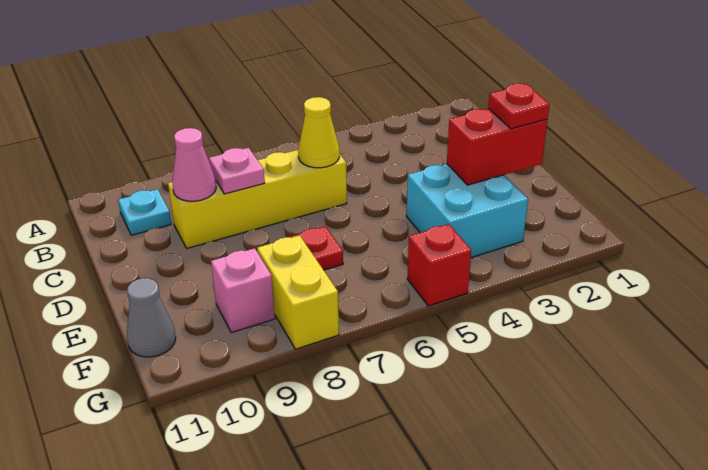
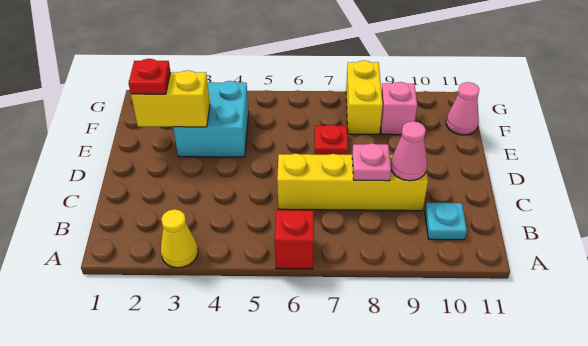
yellow cone C6 level 2 -> yellow cone A3 level 1
red brick E2:E3 level 2 -> yellow brick E2:E3 level 2
grey cone F11 level 1 -> pink cone F11 level 1
red brick G5 level 1 -> red brick A6 level 1

